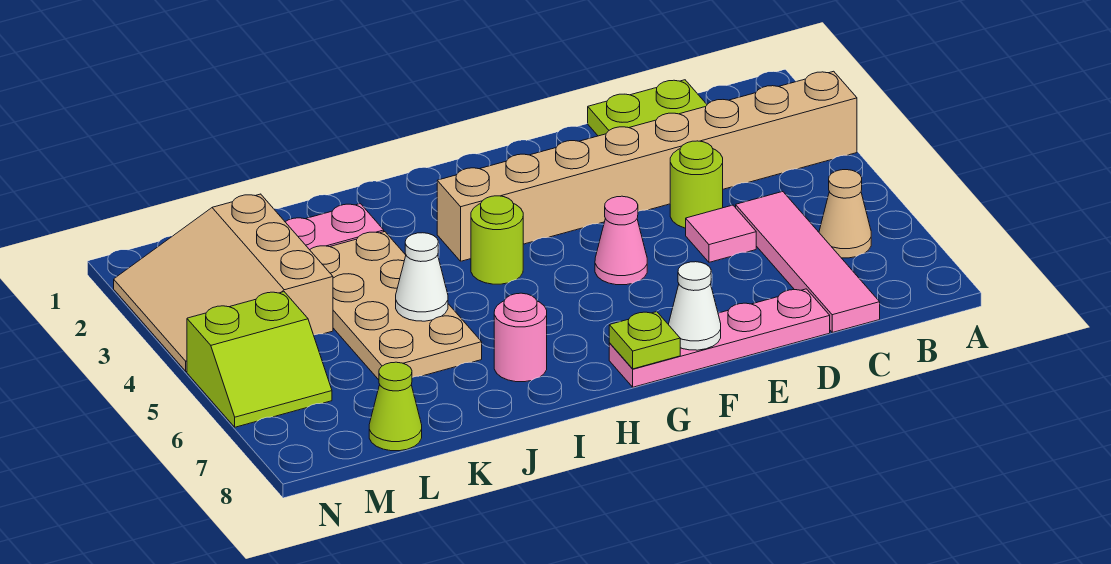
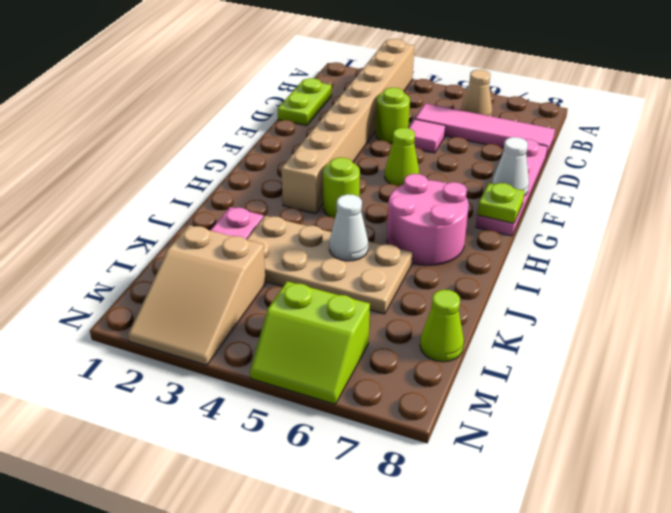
pink cone F5 level 1 -> lime cone F5 level 1
pink round brick I7 level 1 -> pink round brick H6:I7 level 1
tan slope L2:N4 level 1 top L -> tan slope L2:N3 level 1 top L
lime slope M5:N6 level 1 top 5 -> lime slope M5:N6 level 1 top M

